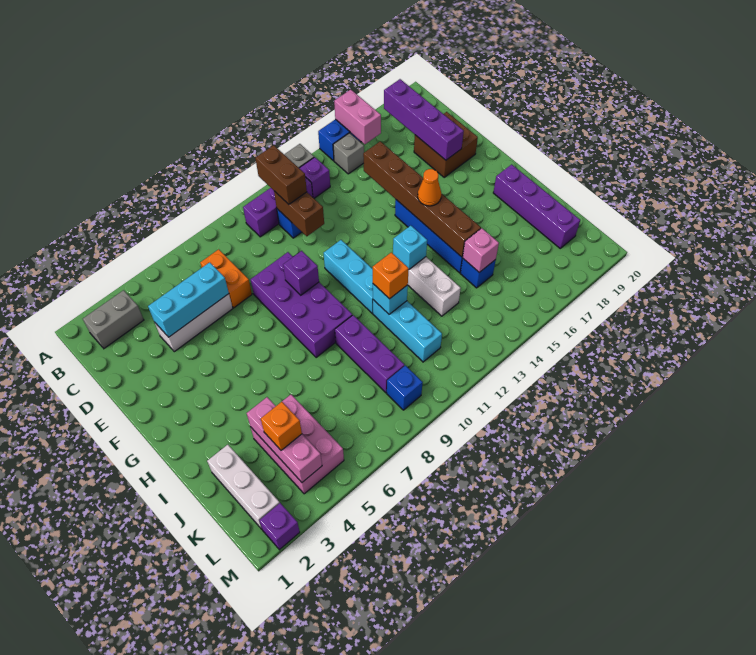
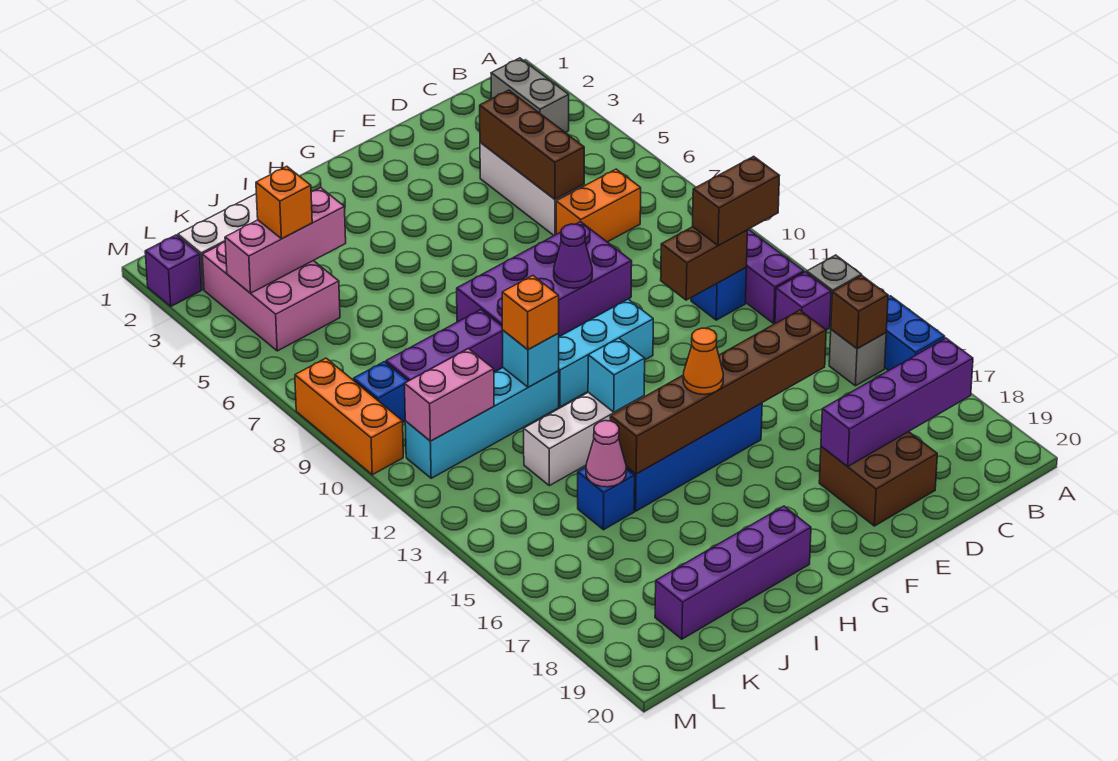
pink brick A16:B16 level 2 -> pink brick K11:L11 level 2
none -> brown brick B15 level 2
cyan brick D4:D6 level 2 -> brown brick D4:D6 level 2
purple brick F9 level 2 -> purple cone F9 level 2
cyan brick I11:K11 level 1 -> cyan brick I11:L11 level 1
pink brick J4:L5 level 1 -> pink brick K3:L5 level 1
pink brick J15 level 2 -> pink cone J15 level 2
none -> orange brick M8:M10 level 1

